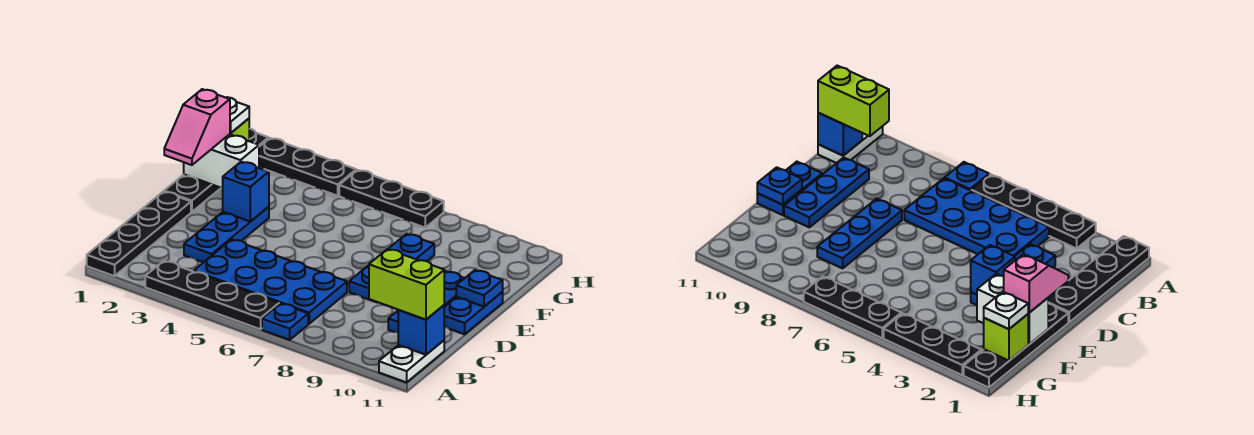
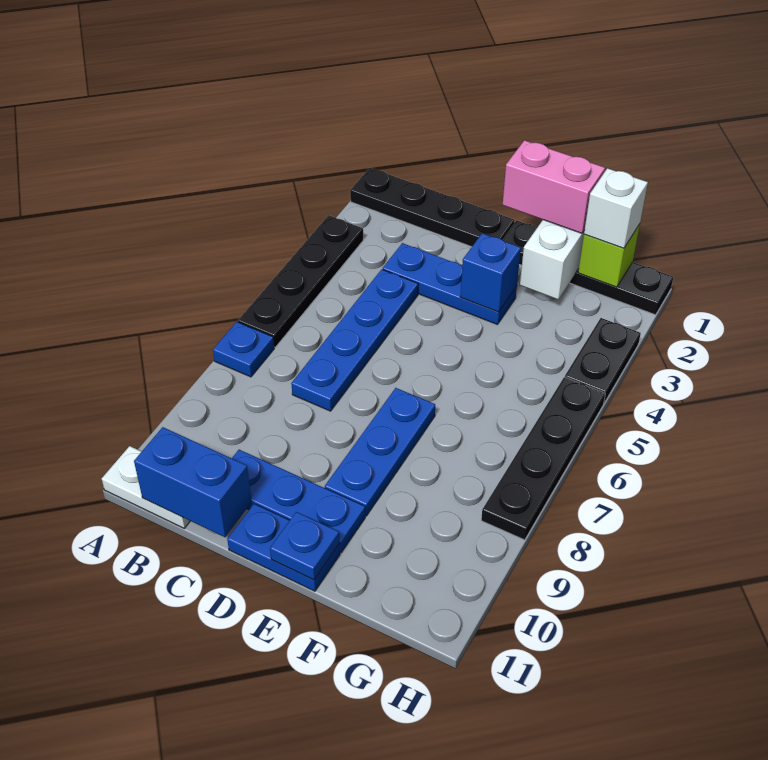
blue plate B4:C7 level 1 -> blue plate C4:C7 level 1
lime brick B10:B11 level 3 -> none
blue brick B11 level 2 -> blue brick B11:C11 level 2
blue plate D8:F8 level 1 -> blue plate E7:E9 level 1
pink slope E1:F1 level 3 top F -> pink brick E1:F1 level 3
white plate G1 level 3 -> white brick G1 level 3
black plate H2:H4 level 1 -> black plate H3:H4 level 1
black plate H5:H7 level 1 -> black plate H5:H8 level 1

